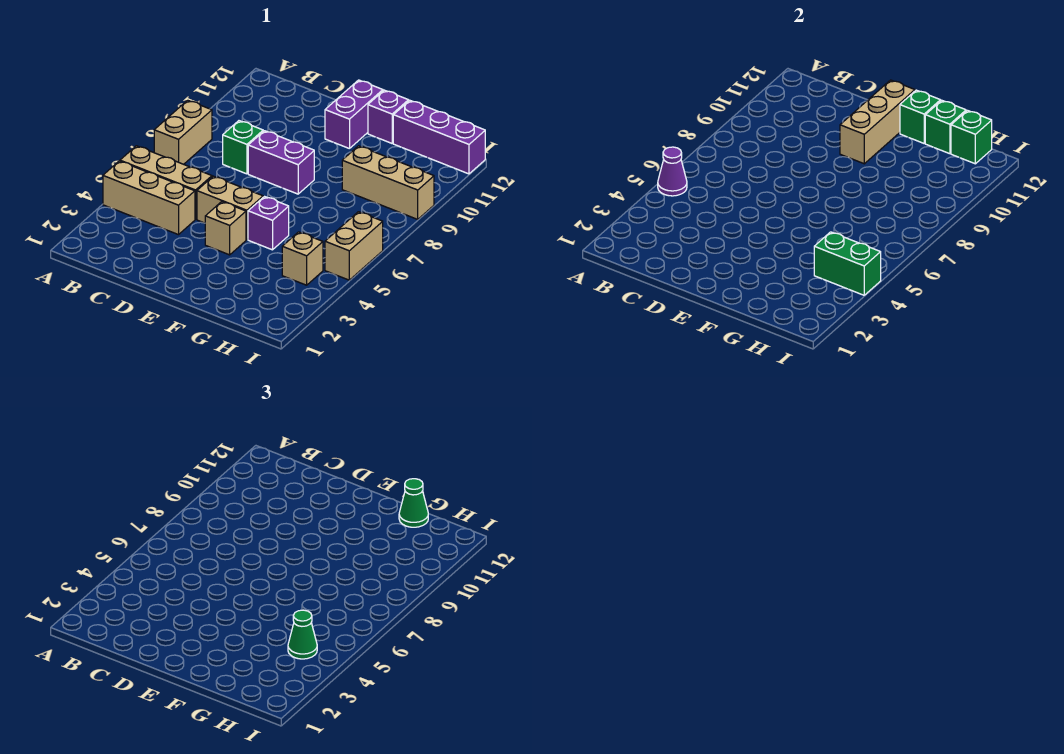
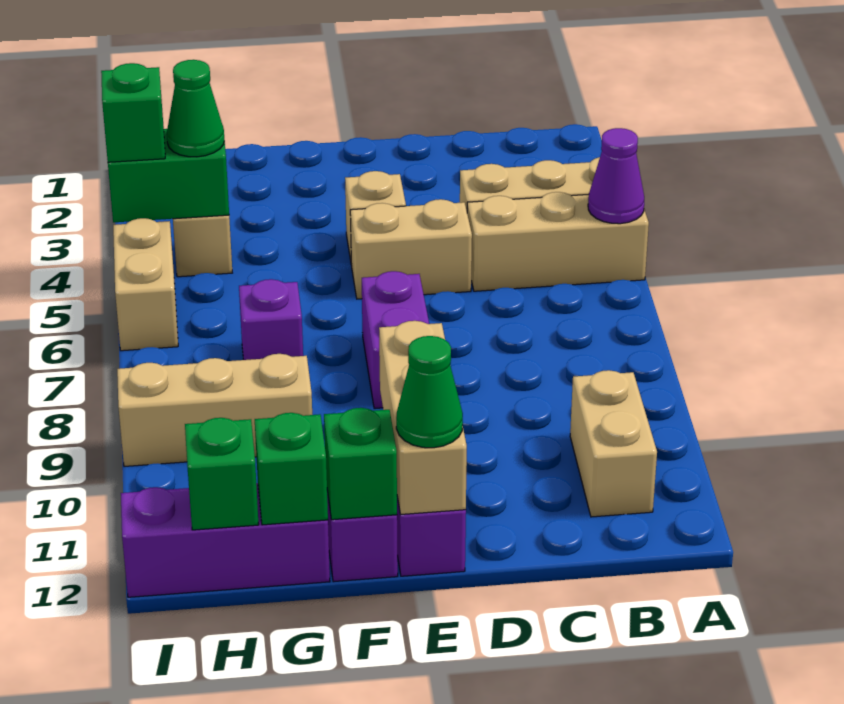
tan brick A7:A8 level 1 -> tan brick B10:B11 level 1
green brick C8 level 1 -> green brick I4 level 3
purple brick D8:E8 level 1 -> purple brick E7:E8 level 1
purple brick F5 level 1 -> purple brick G7 level 1
green cone G12 level 3 -> green cone E12 level 3

